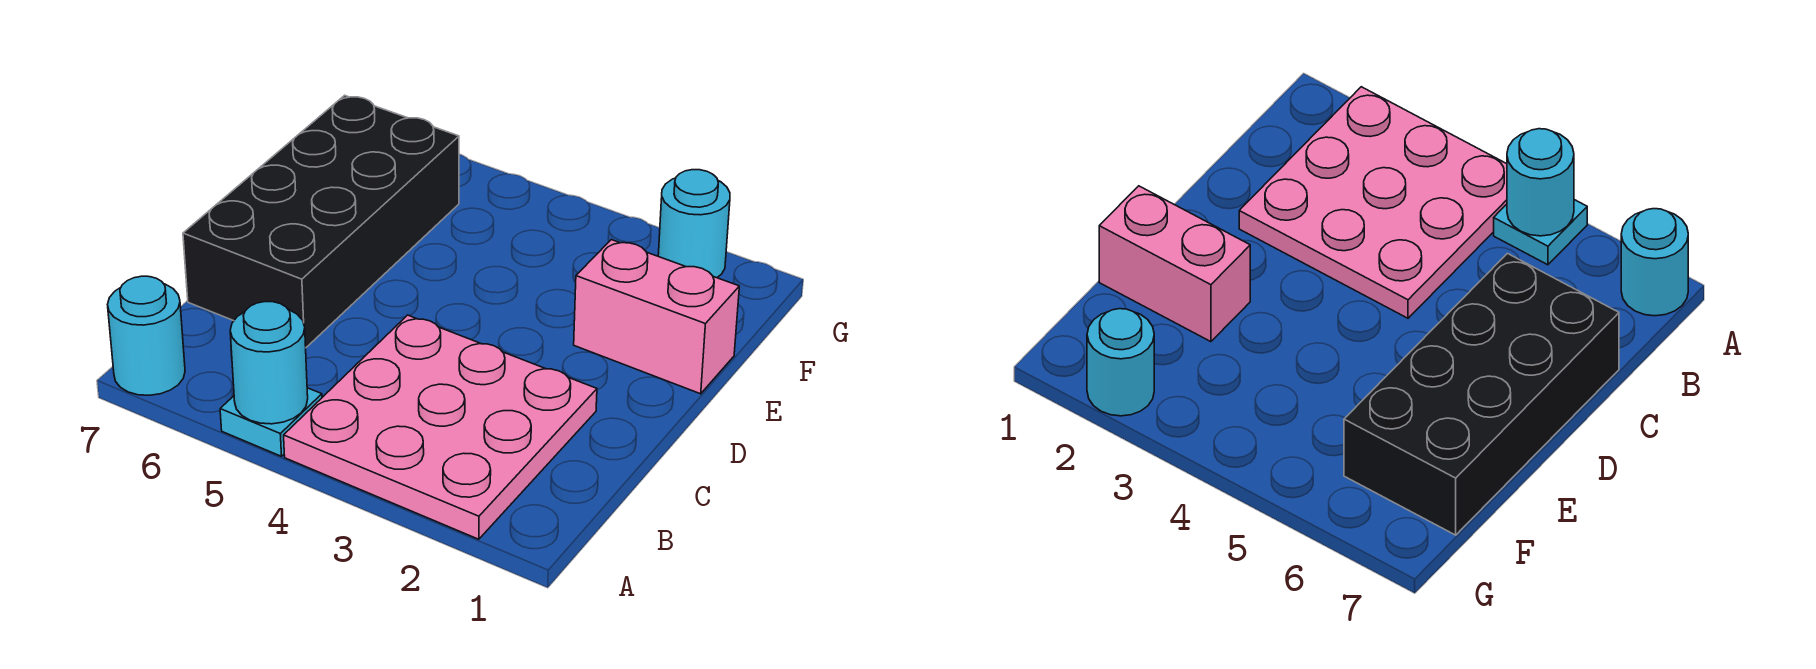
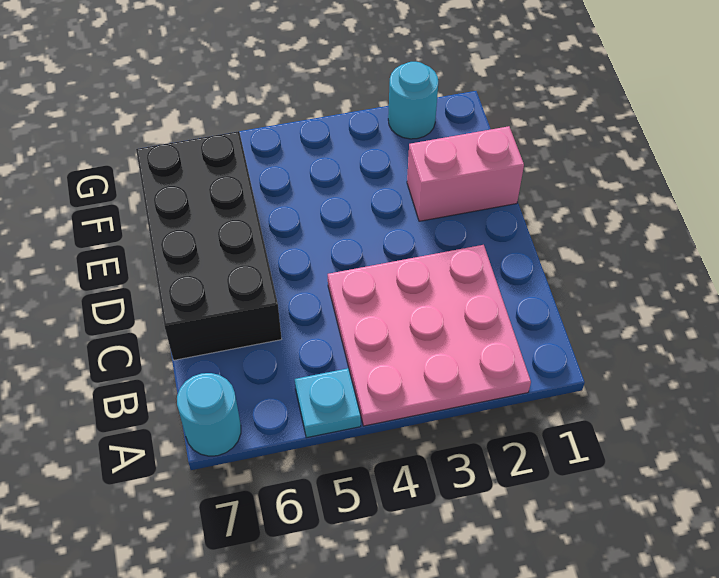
cyan round brick A5 level 2 -> none

